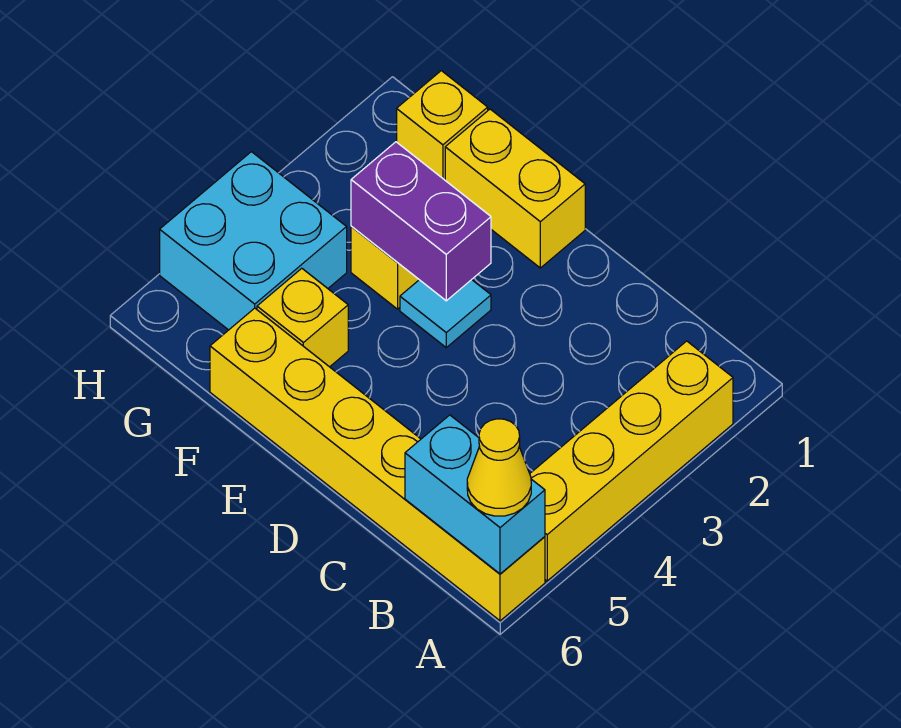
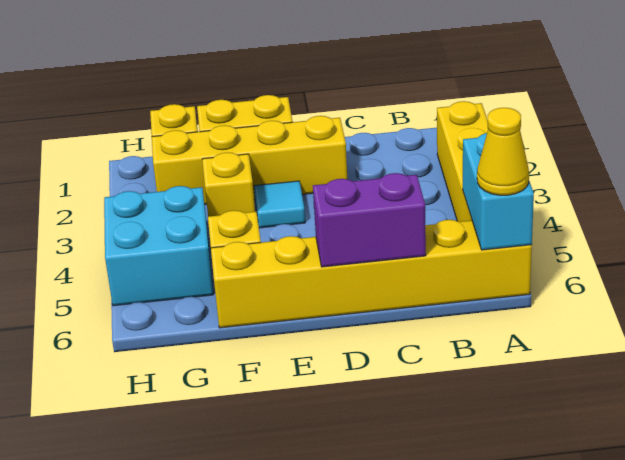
cyan brick A6:B6 level 2 -> cyan brick A5:A6 level 2
none -> yellow brick D2:G2 level 1
purple brick E3:F3 level 2 -> purple brick C6:D6 level 2

